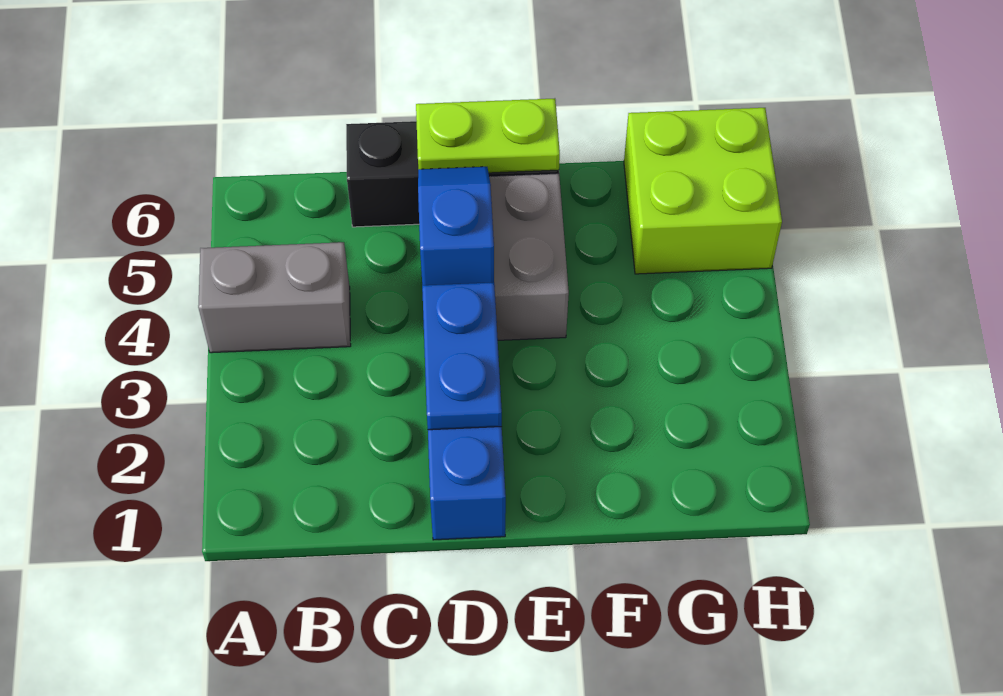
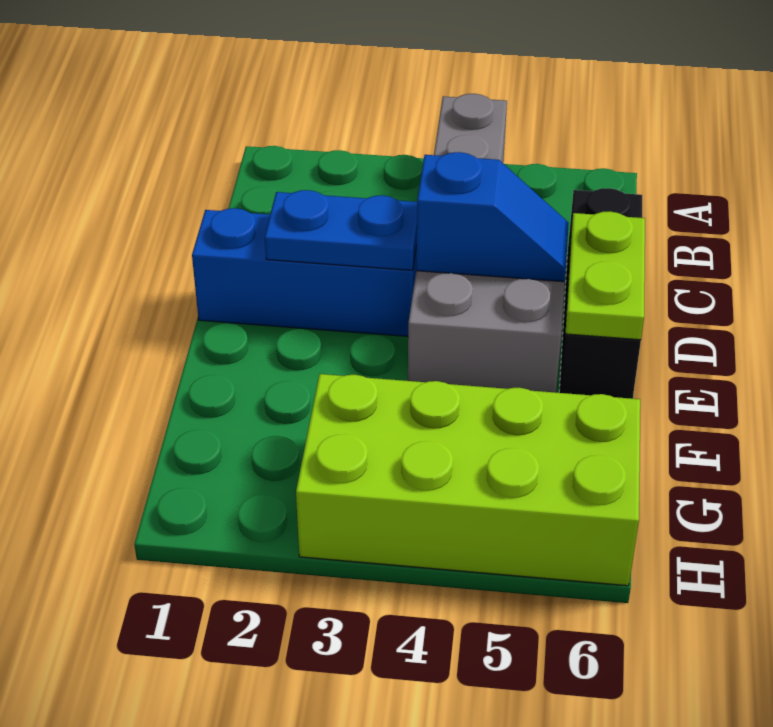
lime brick G5:H6 level 1 -> lime brick G3:H6 level 1

